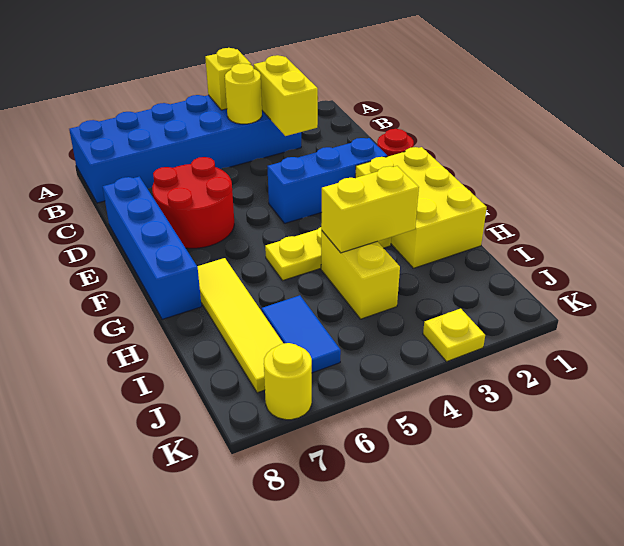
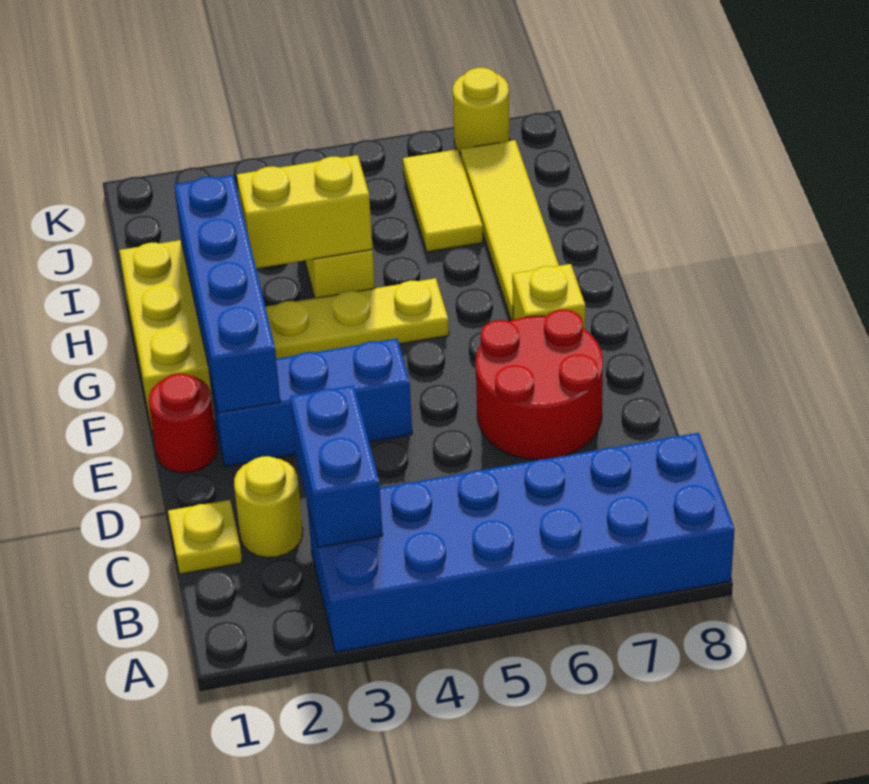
yellow brick A4 level 2 -> yellow brick F7 level 1
yellow brick B3:C3 level 2 -> blue brick B3:C3 level 2
yellow round brick B4 level 2 -> yellow round brick C2 level 1
blue brick D8:G8 level 1 -> blue brick E2:H2 level 2
blue tile I6:J6 level 1 -> yellow tile I6:J6 level 1
yellow plate K3 level 1 -> yellow plate C1 level 1

